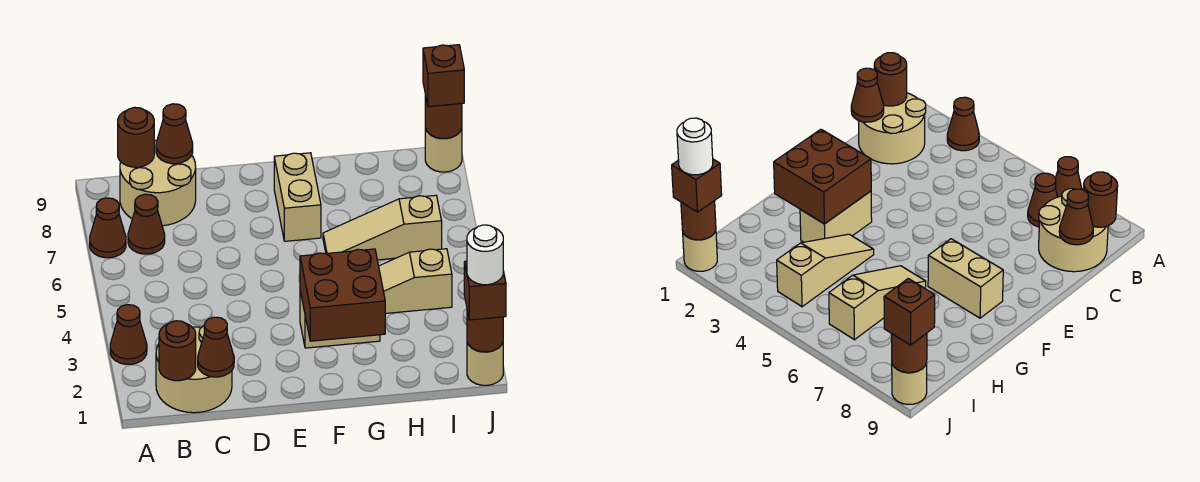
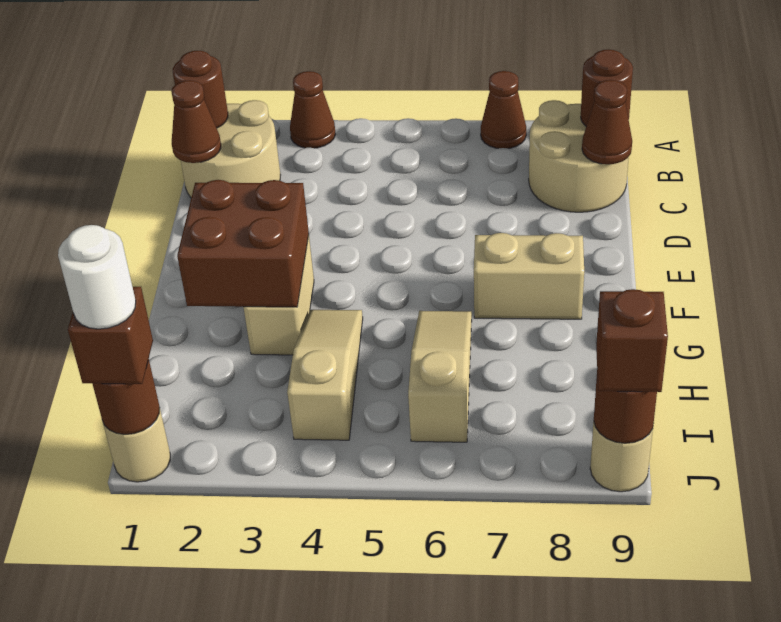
brown cone B7 level 1 -> none

